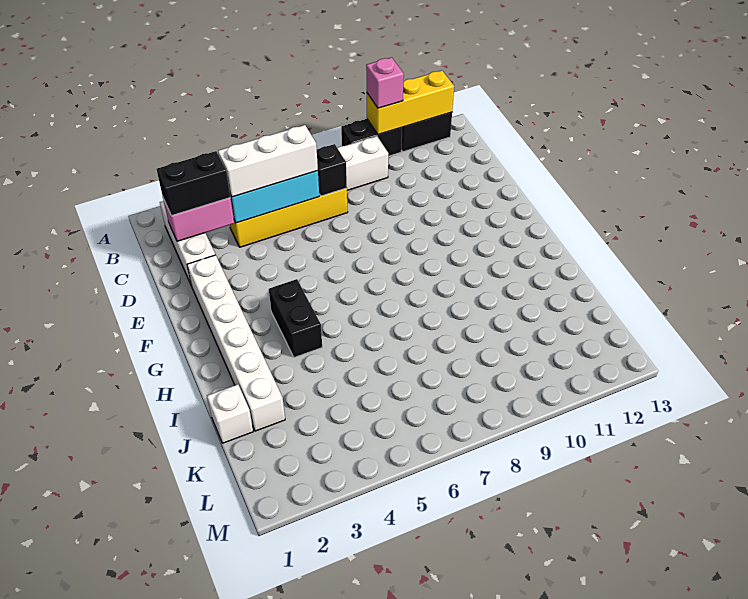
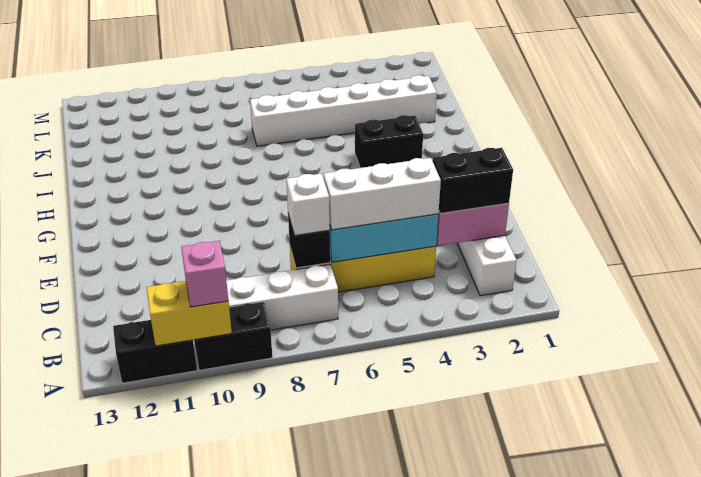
yellow brick A10:A12 level 2 -> yellow brick A10:A11 level 2
white brick E2:J2 level 1 -> white brick J2:J7 level 1
black brick G4:H4 level 1 -> black brick H3:H4 level 1
white brick J1 level 1 -> white brick C7 level 3

